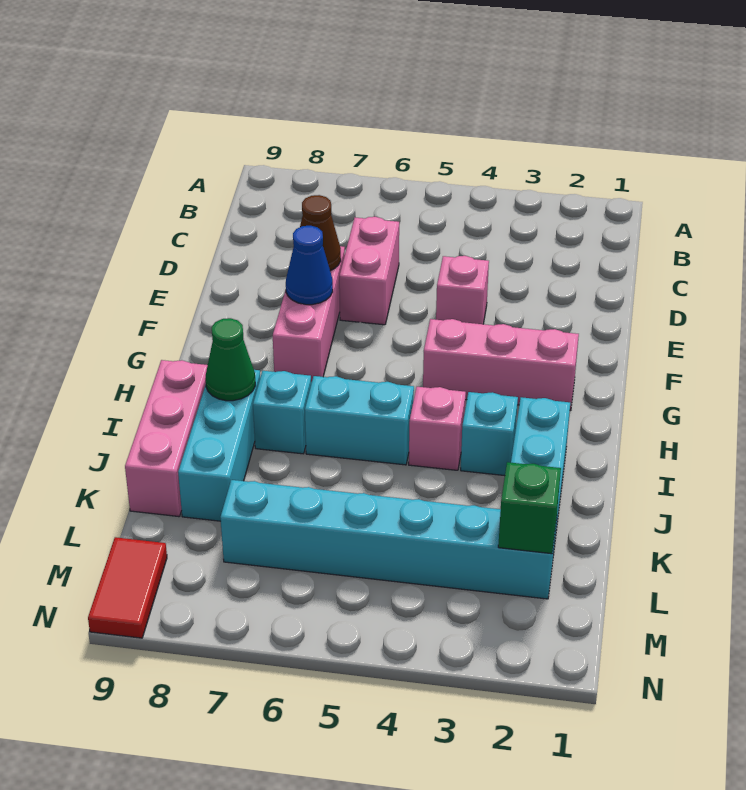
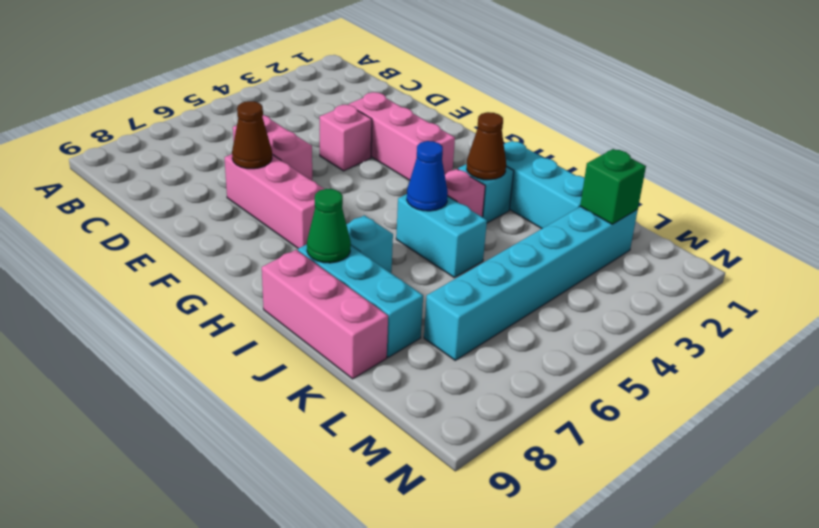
blue cone F7 level 2 -> blue cone I5 level 2
pink brick G2:G4 level 1 -> pink brick E3:G3 level 1
none -> brown cone I3 level 2
cyan brick I5:I6 level 1 -> cyan brick I5:J5 level 1
red tile M9:N9 level 1 -> none

